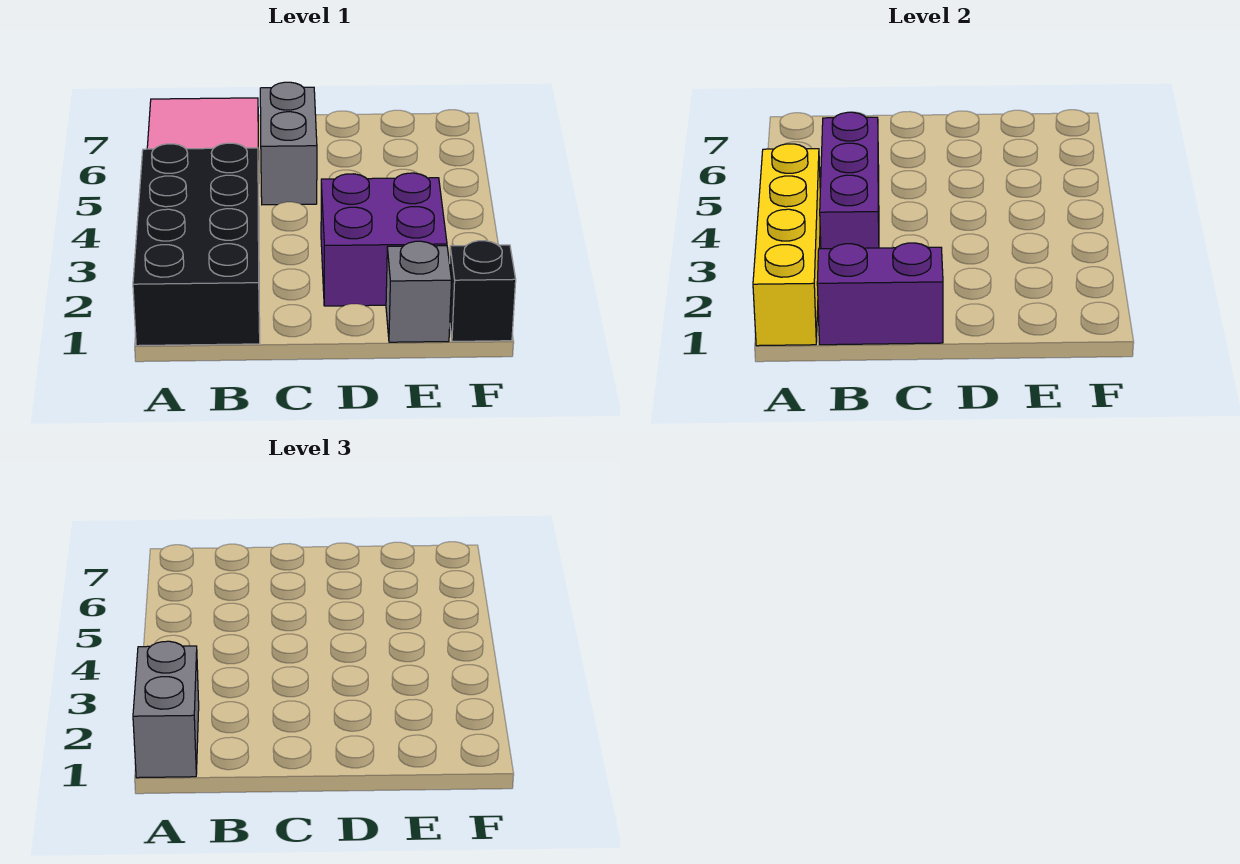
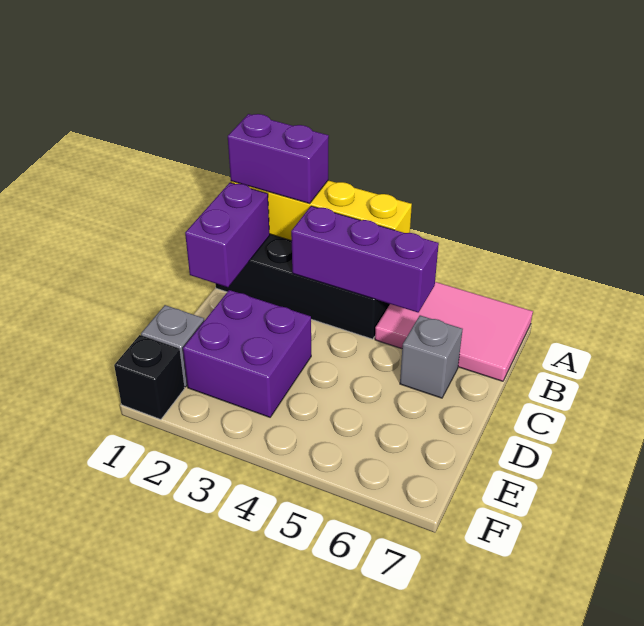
grey brick A1:A2 level 3 -> purple brick A1:A2 level 3
grey brick C5:C6 level 1 -> grey brick C6 level 1

